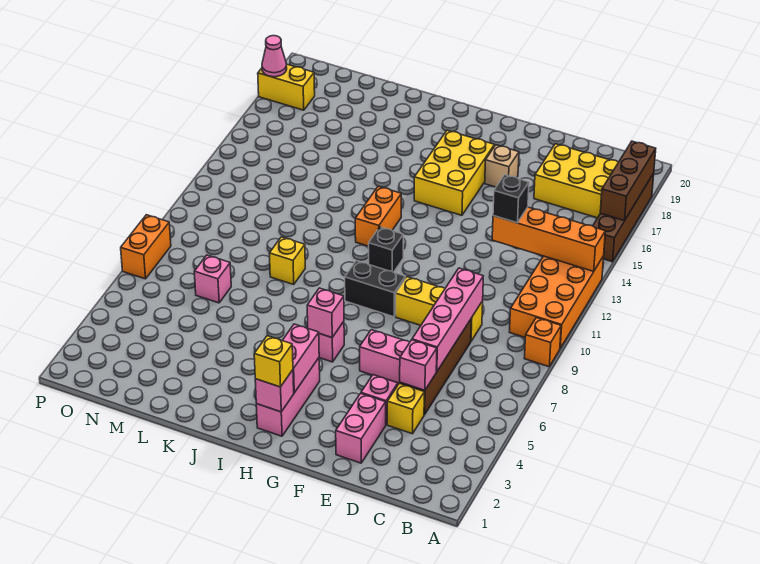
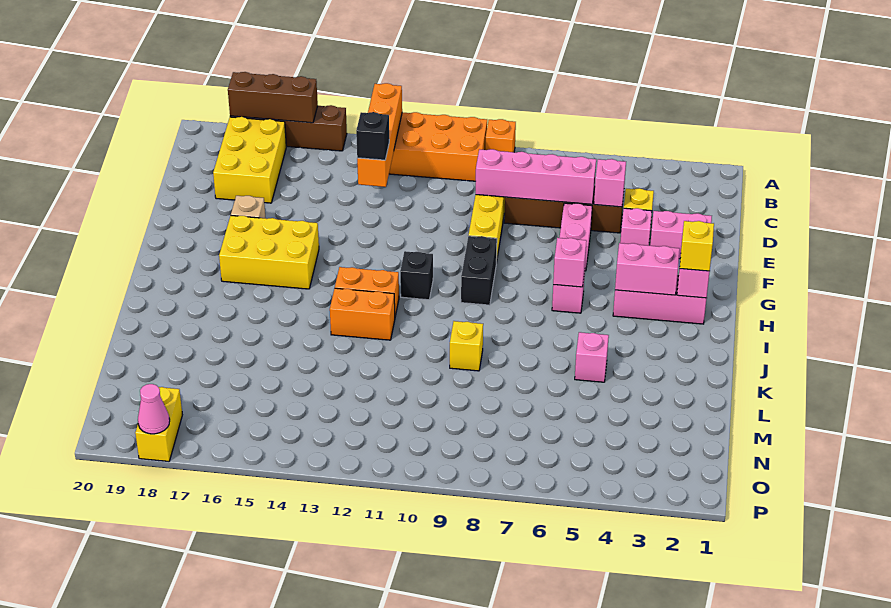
pink brick M7 level 1 -> pink brick K5 level 1
orange brick P7:P8 level 1 -> orange brick J12:J13 level 1

